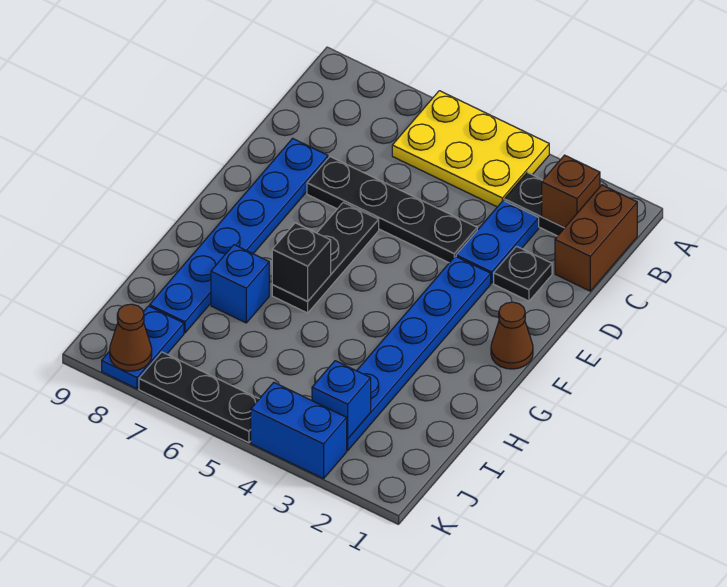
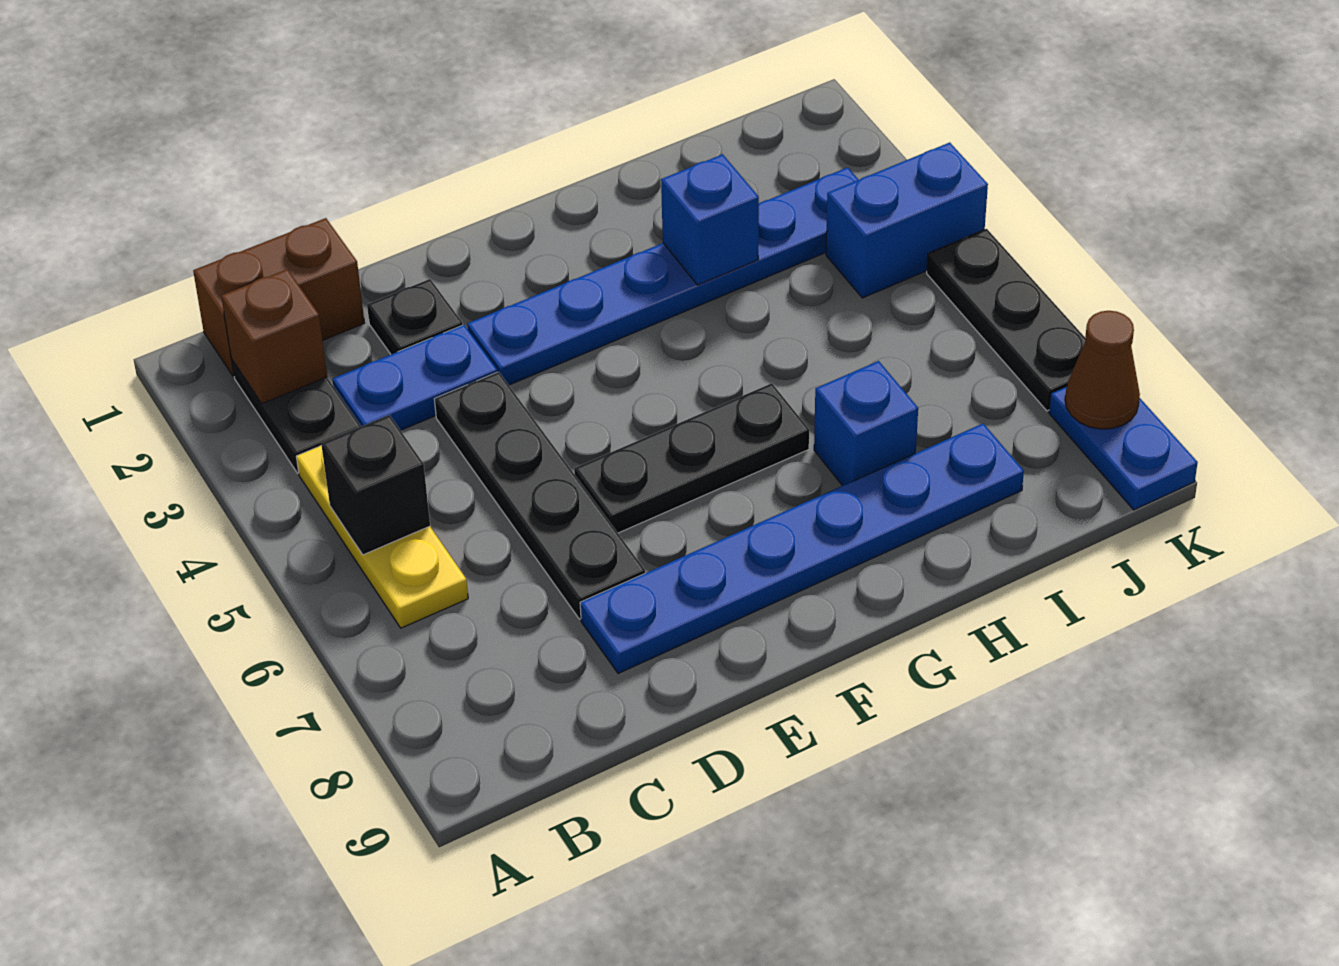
yellow plate A4:B6 level 1 -> yellow plate B4:B6 level 1
brown cone F1 level 1 -> none
black brick G6 level 2 -> black brick B5 level 2
blue brick J3 level 2 -> blue brick H3 level 2
blue plate J8:K8 level 1 -> blue plate K8:K9 level 1
blue brick K3:K4 level 1 -> blue brick J4:K4 level 1

